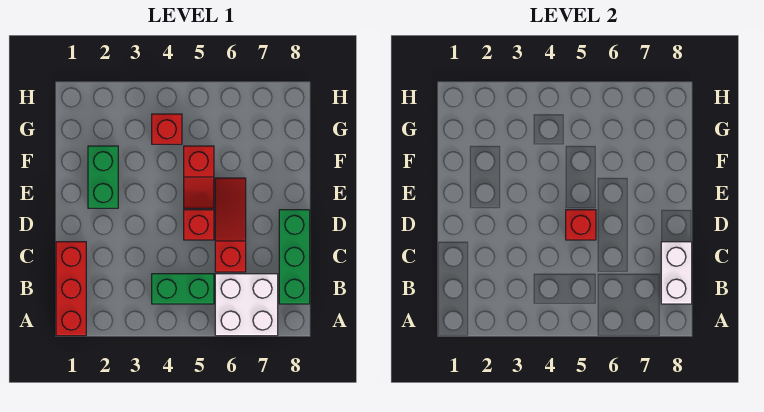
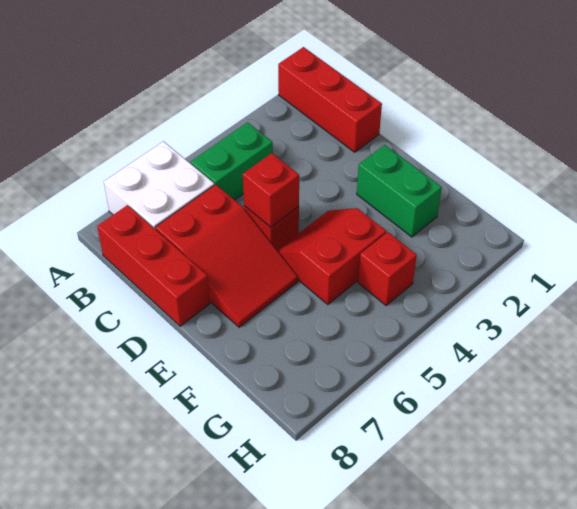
green brick B8:D8 level 1 -> red brick B8:D8 level 1
white brick B8:C8 level 2 -> none
red slope C6:E6 level 1 top C -> red slope C6:E7 level 1 top C
red slope E5:F5 level 1 top F -> red slope E4:F5 level 1 top F

